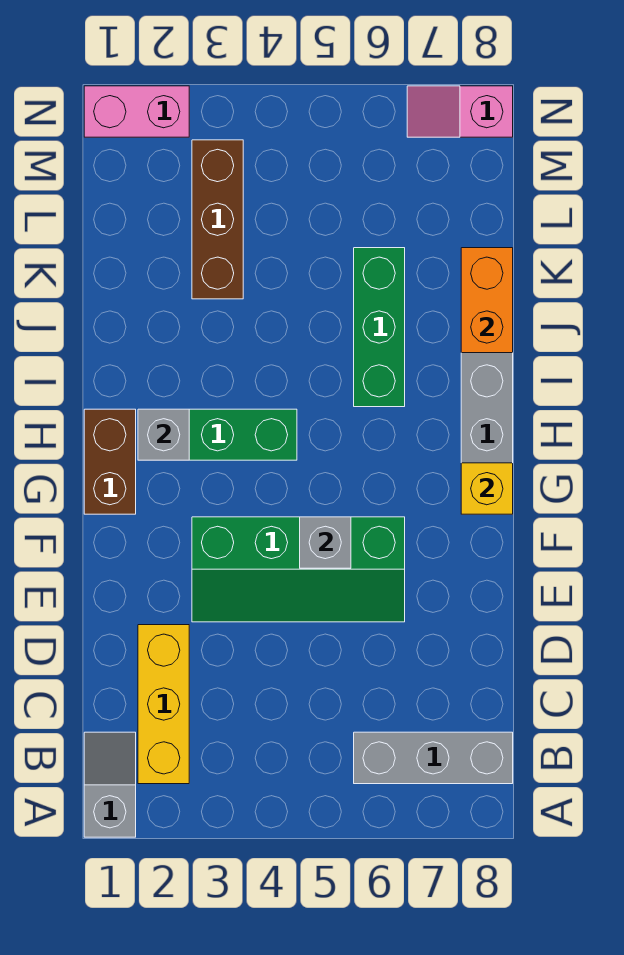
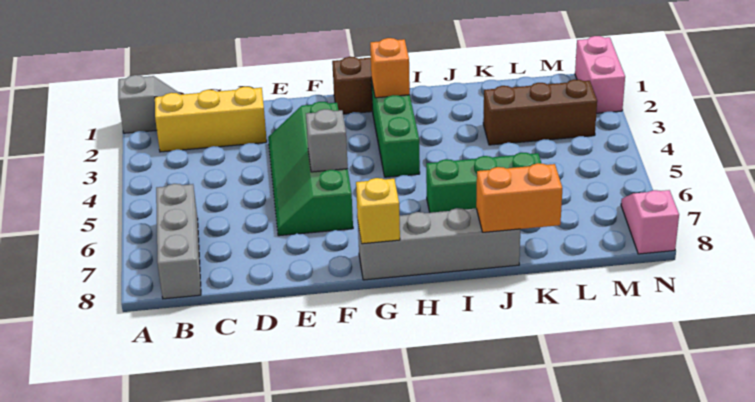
grey brick H2 level 2 -> orange brick H2 level 2

